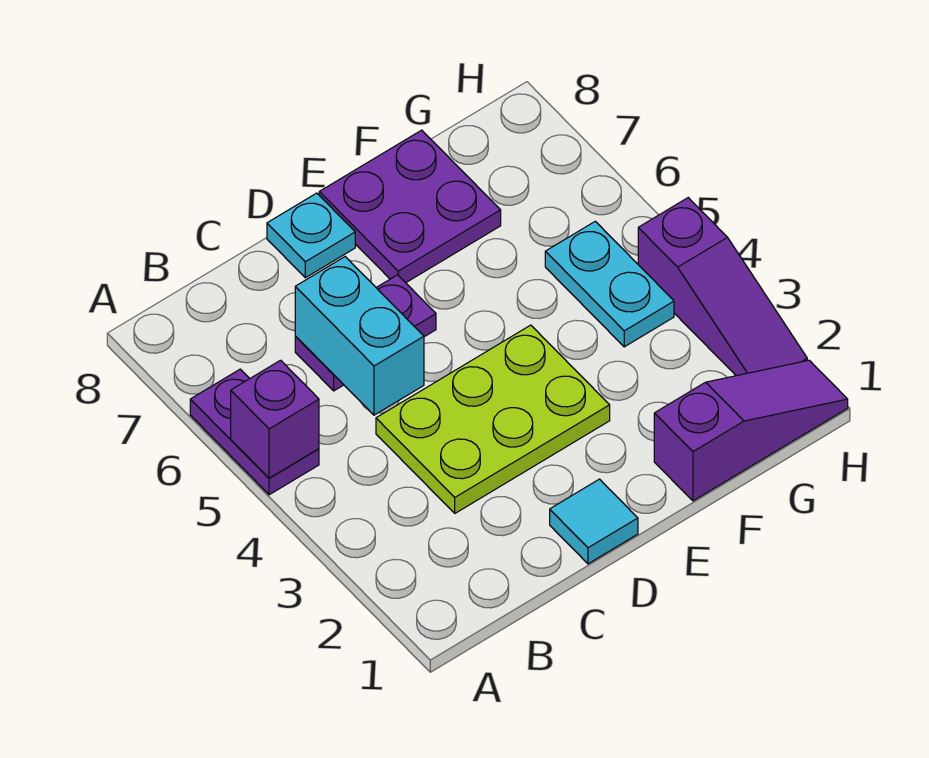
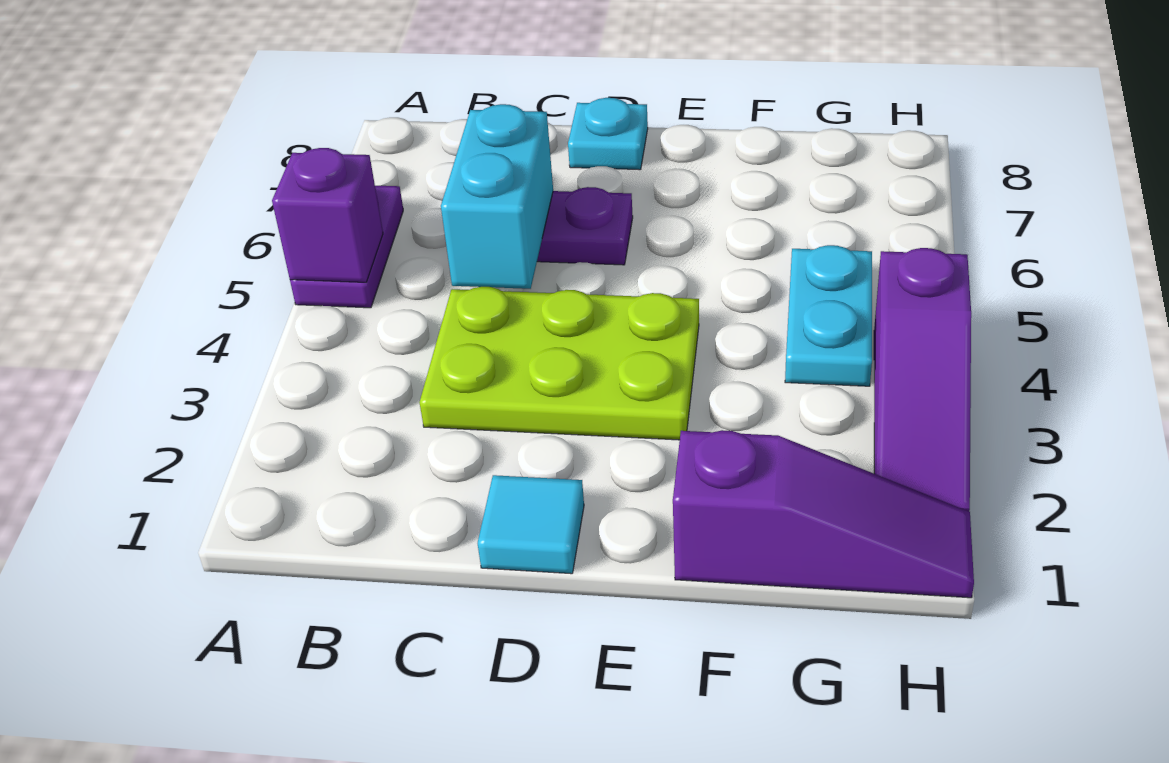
purple plate E7:F8 level 1 -> none

